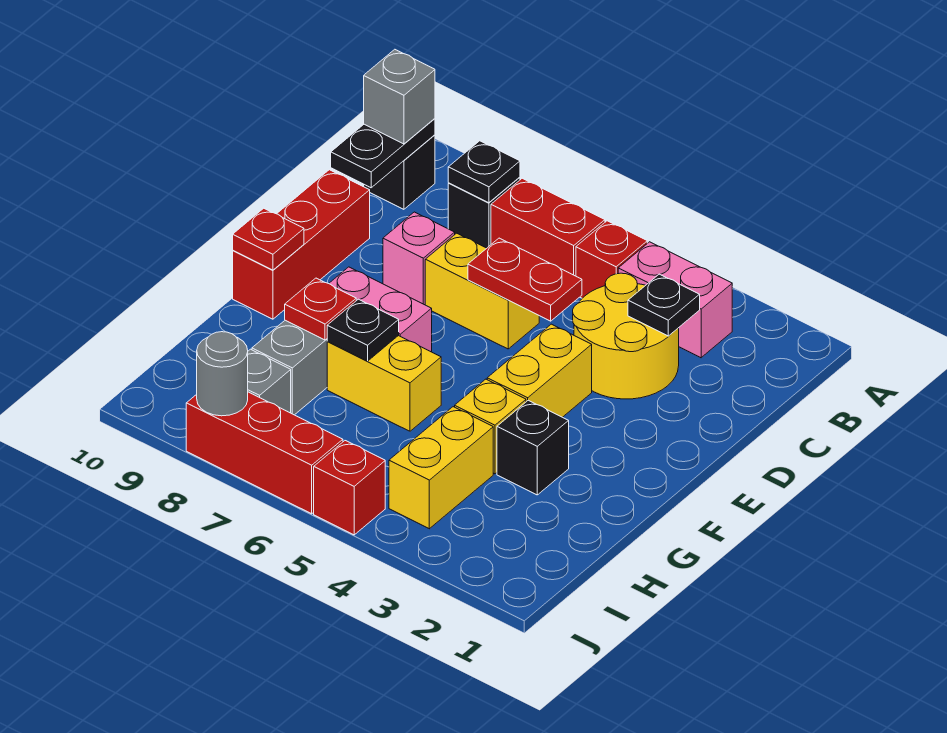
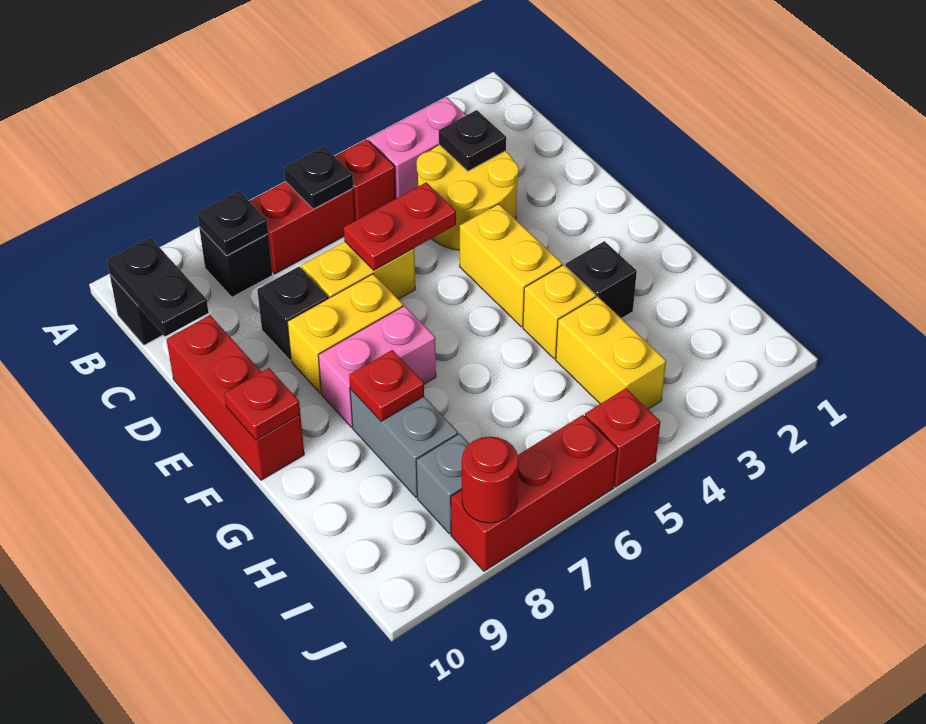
grey brick B10 level 3 -> none
pink brick D8 level 1 -> black brick D8 level 1
yellow brick G6:G7 level 1 -> yellow brick E7:E8 level 1
black plate G7 level 2 -> black plate B6 level 2
grey round brick J8 level 2 -> red round brick J8 level 2

